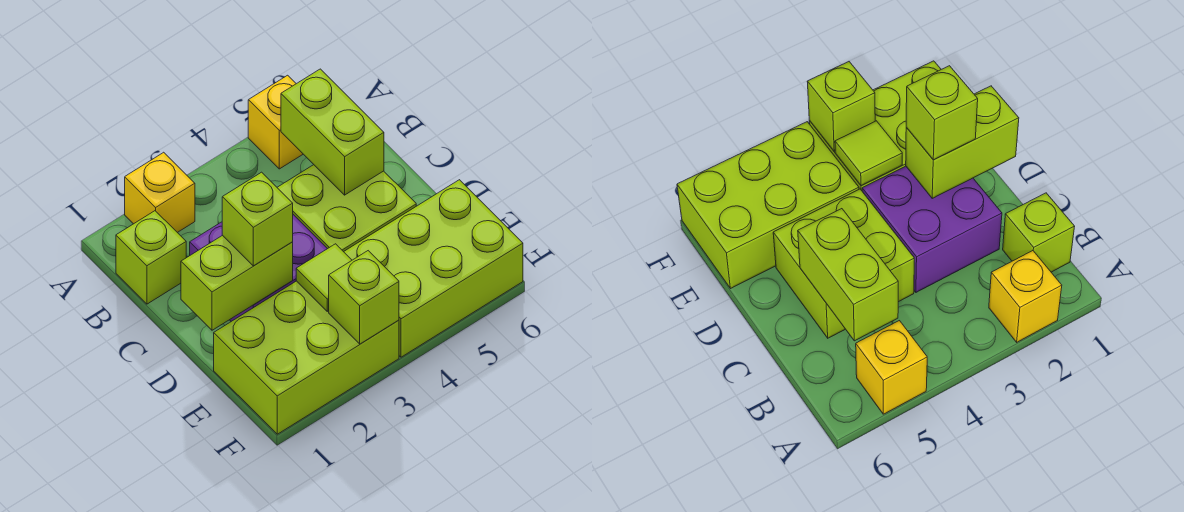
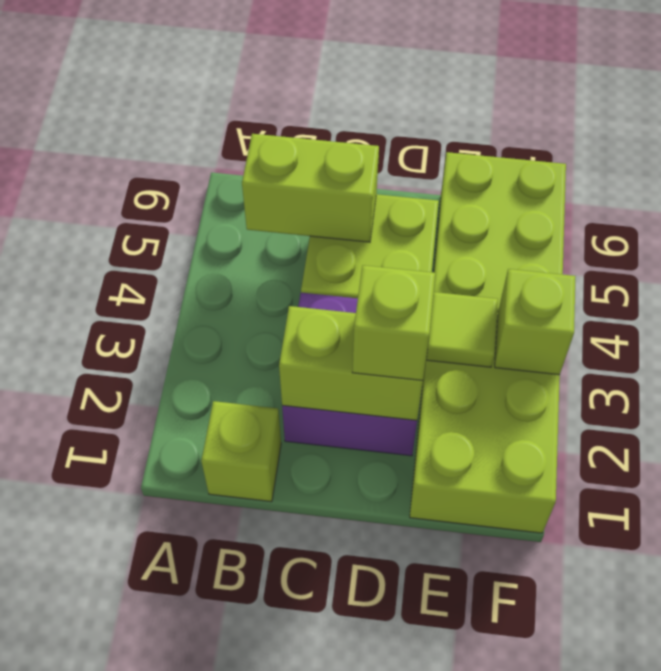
yellow brick A2 level 1 -> none
yellow brick A5 level 1 -> none
lime brick D1:D2 level 2 -> lime brick C2:D2 level 2

